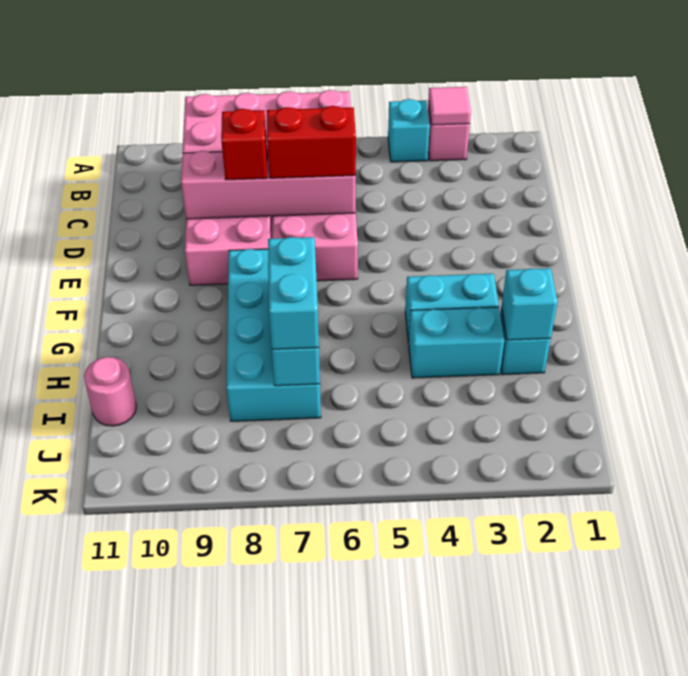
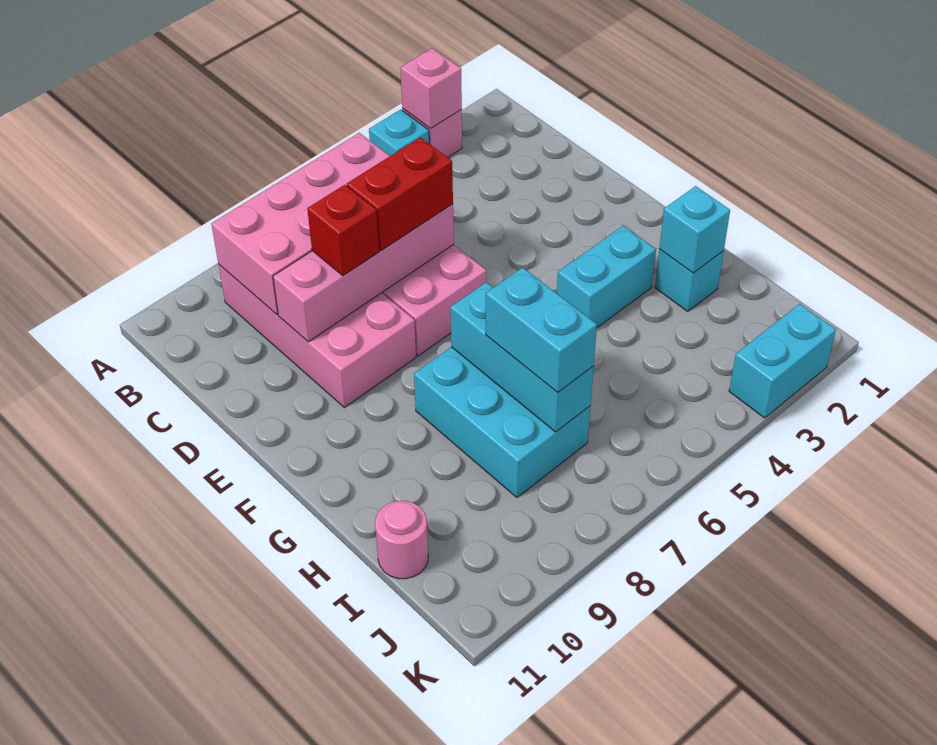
pink tile A3 level 2 -> pink brick A3 level 2
cyan brick F7:I8 level 1 -> cyan brick G7:I8 level 1
cyan brick H3:H4 level 1 -> cyan brick K2:K3 level 1

